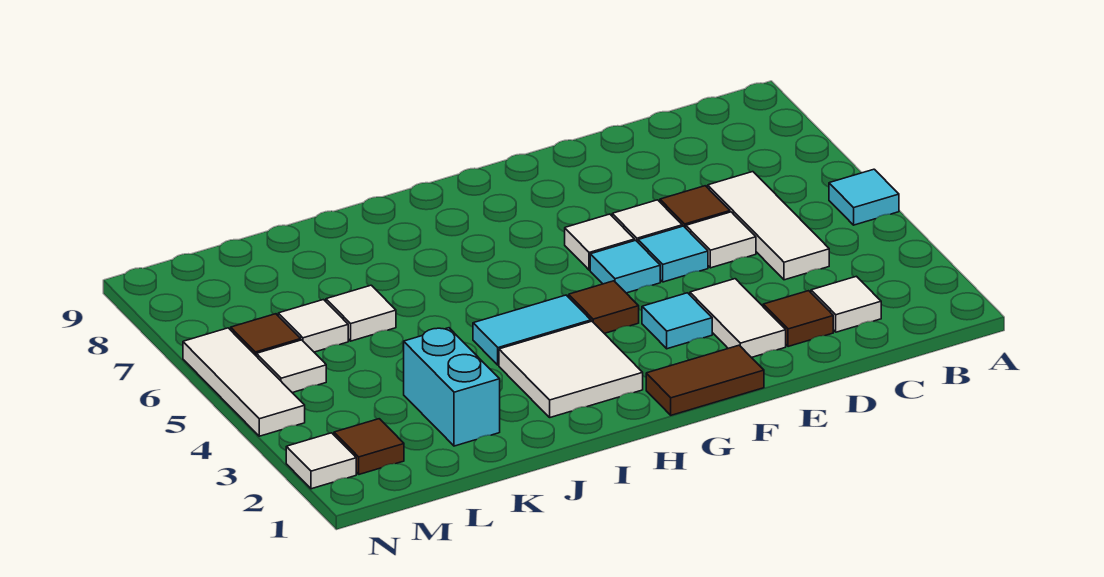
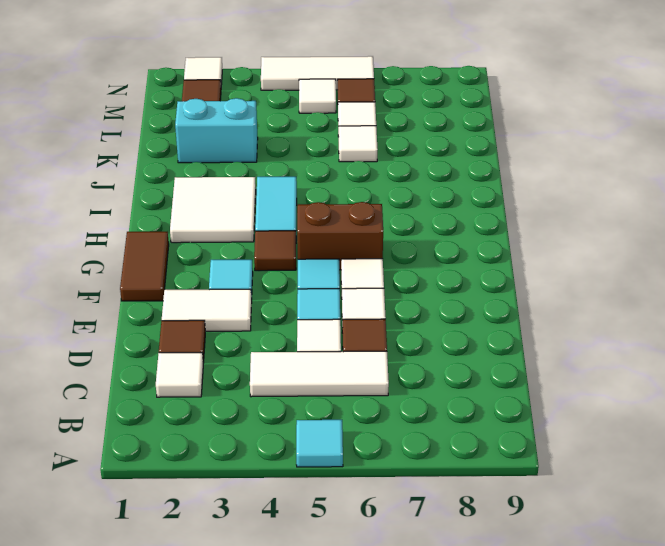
none -> brown brick G5:G6 level 1

